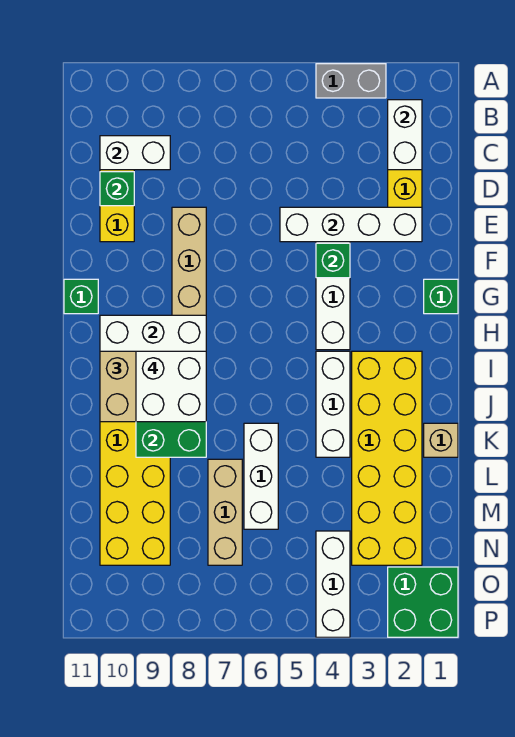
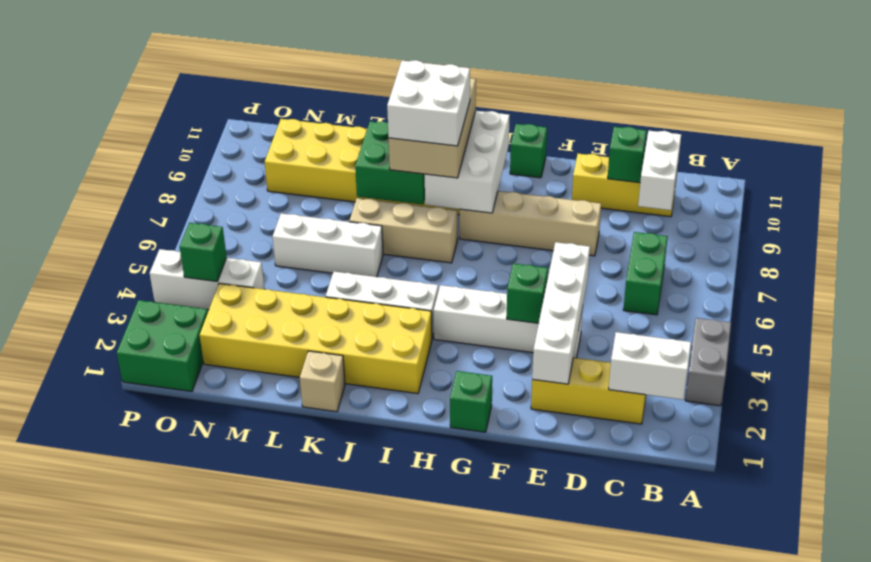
none -> green brick C6:C7 level 1
tan brick L7:N7 level 1 -> tan brick I7:K7 level 1
none -> green brick O4 level 2

